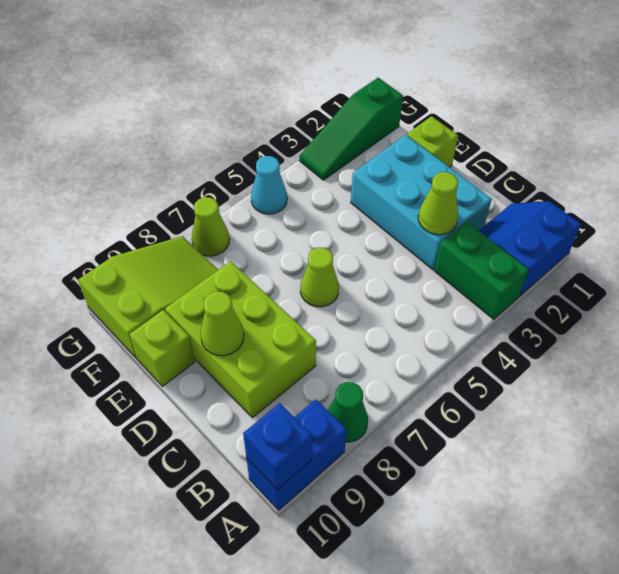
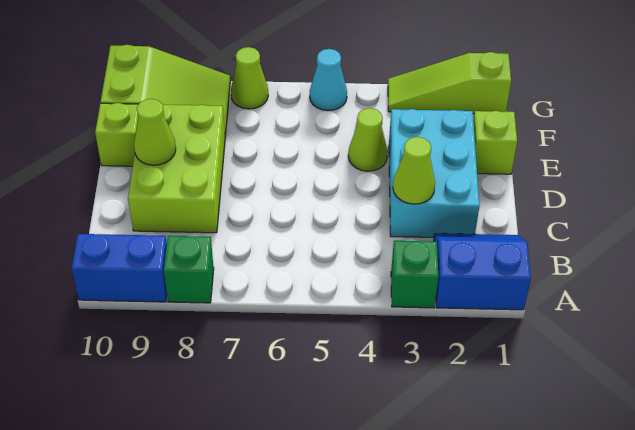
green brick A3:B3 level 1 -> green brick A3 level 1
green cone A8 level 1 -> green brick A8 level 1
blue brick A10 level 2 -> none
lime cone D6 level 1 -> lime cone E4 level 1
green slope G1:G3 level 1 top 1 -> lime slope G1:G3 level 1 top 1

